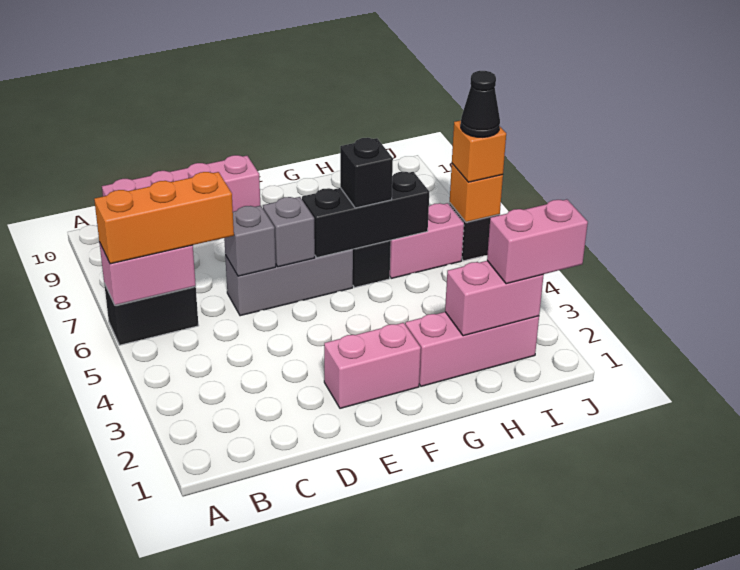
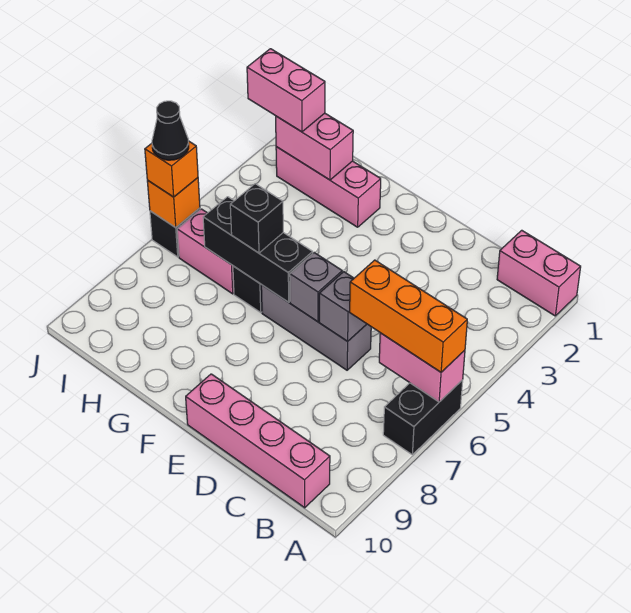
black brick A6:B6 level 1 -> black brick A6:A7 level 1
pink brick E2:F2 level 1 -> pink brick A1:B1 level 1

